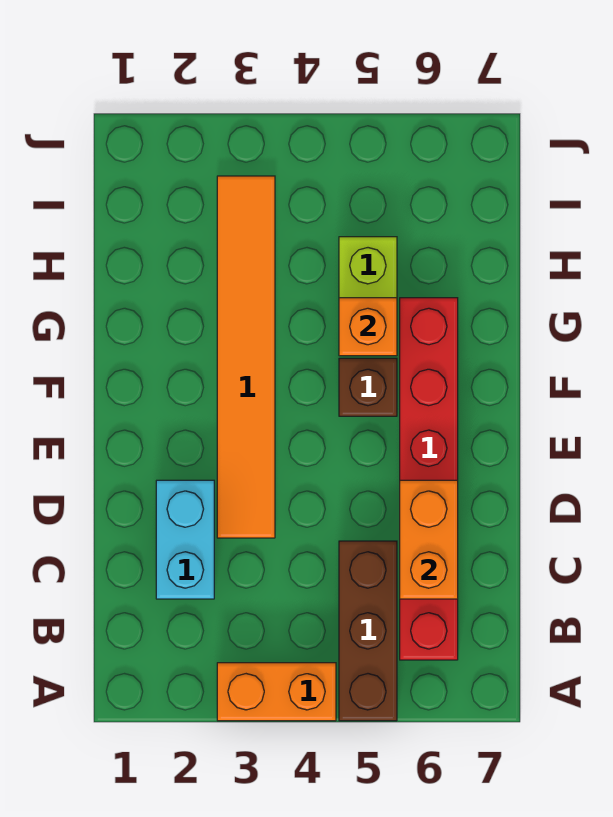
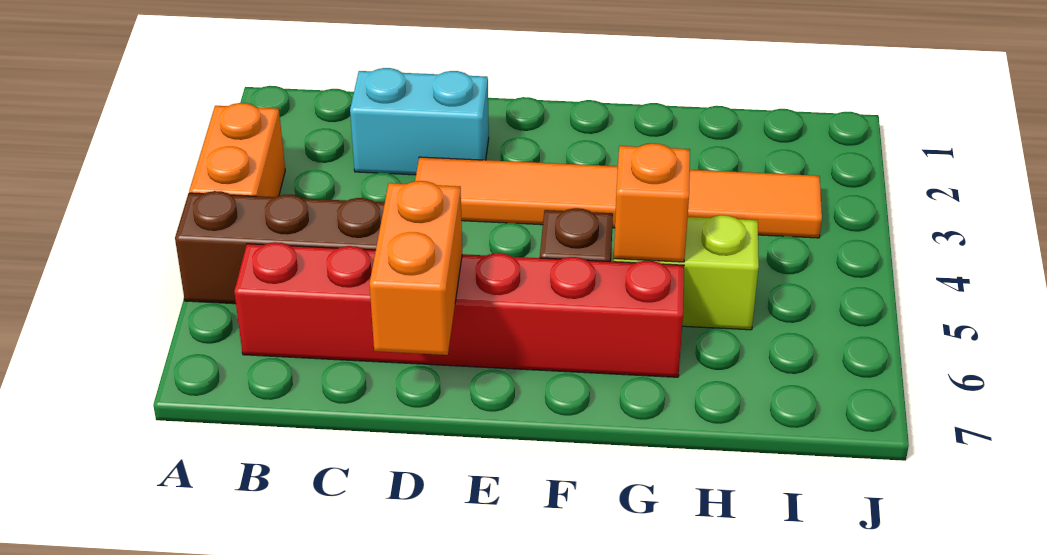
orange brick C6:D6 level 2 -> orange brick D6:D7 level 2

